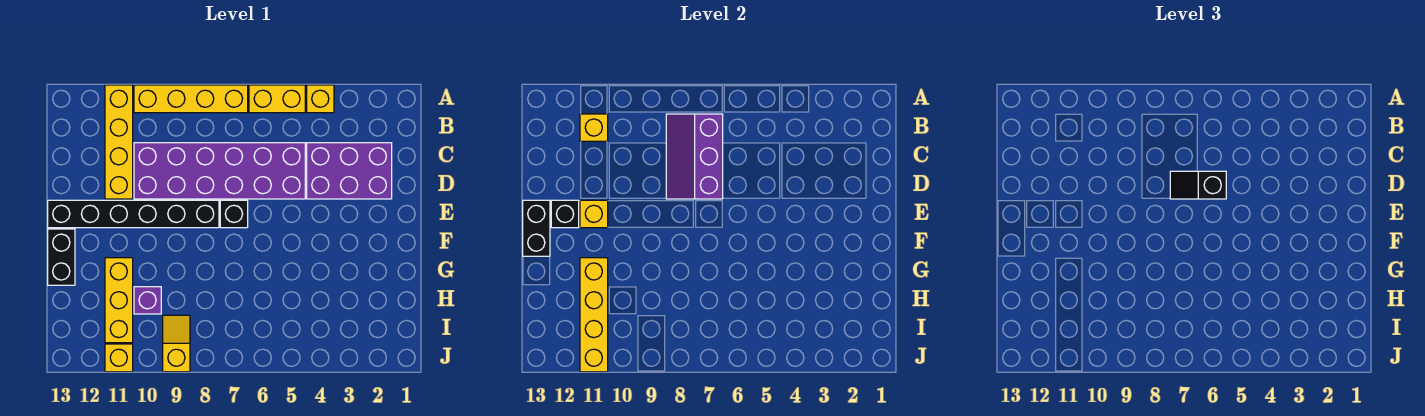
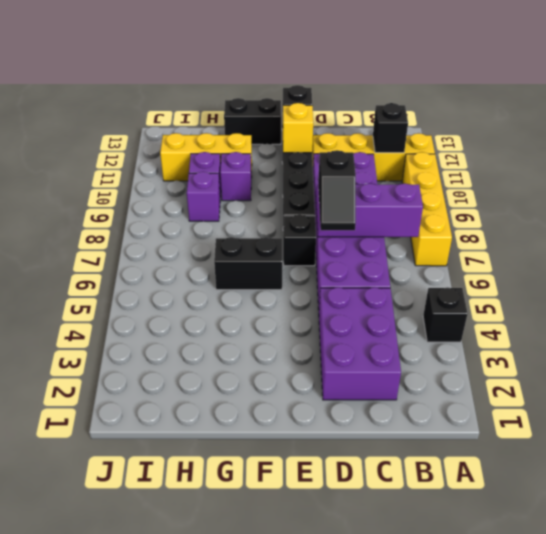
yellow brick A4 level 1 -> black brick A4 level 1
yellow brick A5:A6 level 1 -> none
yellow brick B11 level 2 -> black brick B11 level 2
black slope D6:D7 level 3 top 6 -> black slope D6:D7 level 3 top 7
black brick E13:F13 level 2 -> black brick F6:G6 level 1
none -> purple brick G10 level 1
yellow brick G11:J11 level 2 -> none
none -> purple brick H9 level 1
yellow slope I9:J9 level 1 top J -> none
yellow brick J11 level 1 -> none

